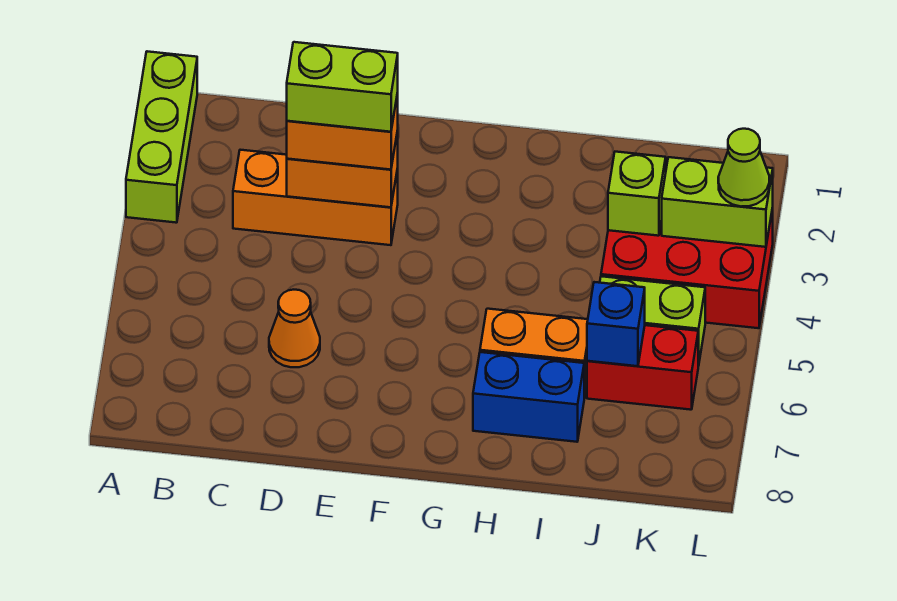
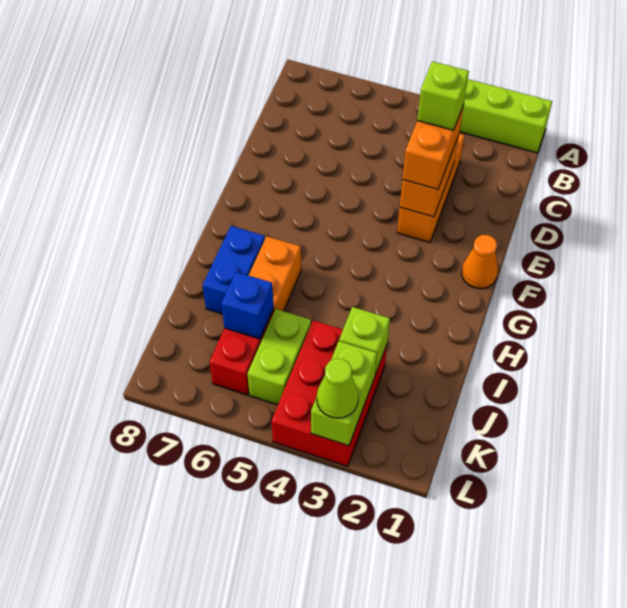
lime brick D3:E3 level 4 -> lime brick D3 level 4
orange cone D6 level 1 -> orange cone F1 level 1

